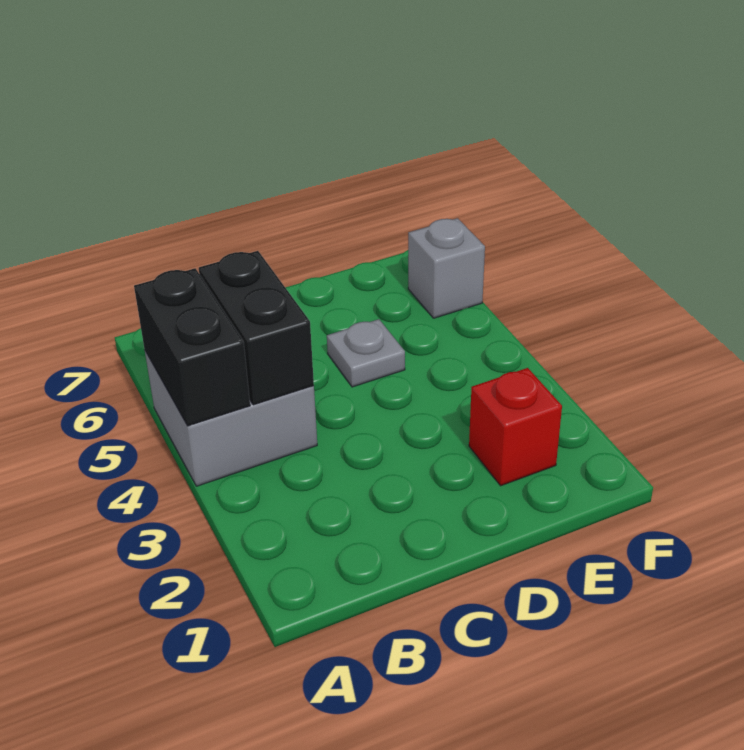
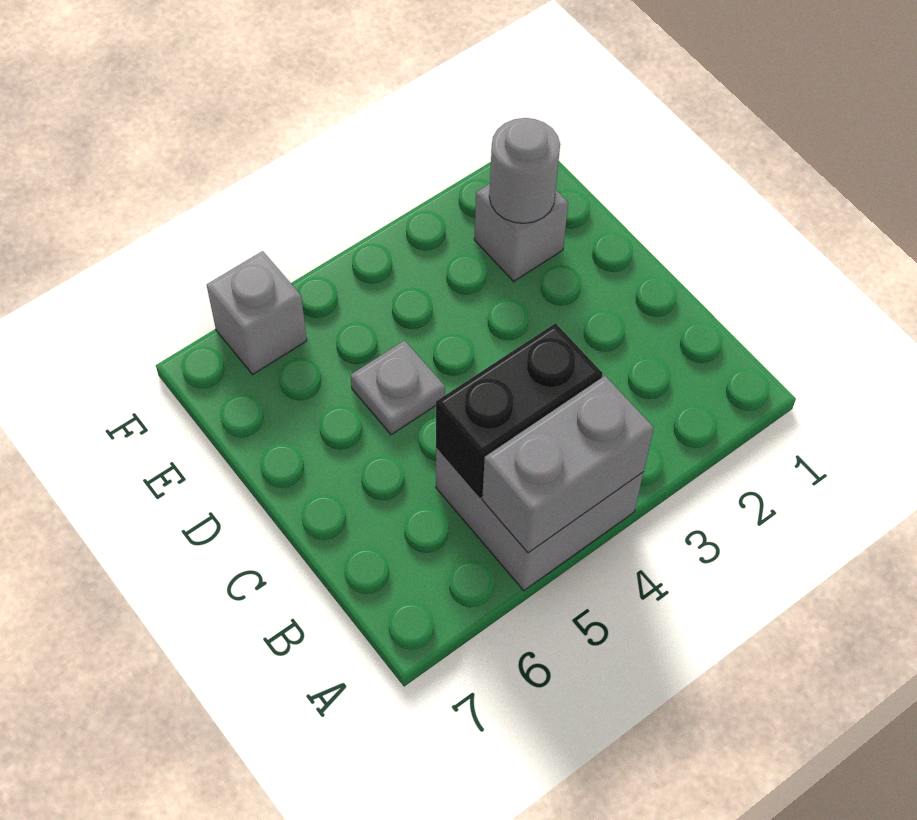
black brick A4:A5 level 2 -> grey brick A4:A5 level 2
red brick E2 level 1 -> grey brick E2 level 1
none -> grey round brick E2 level 2

